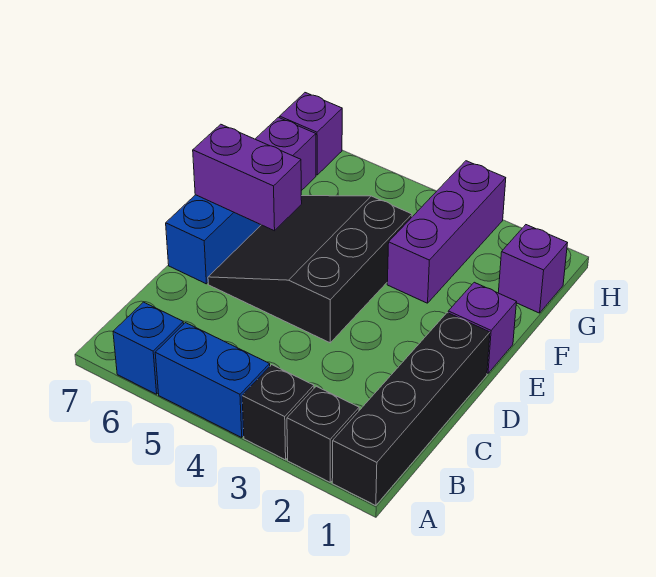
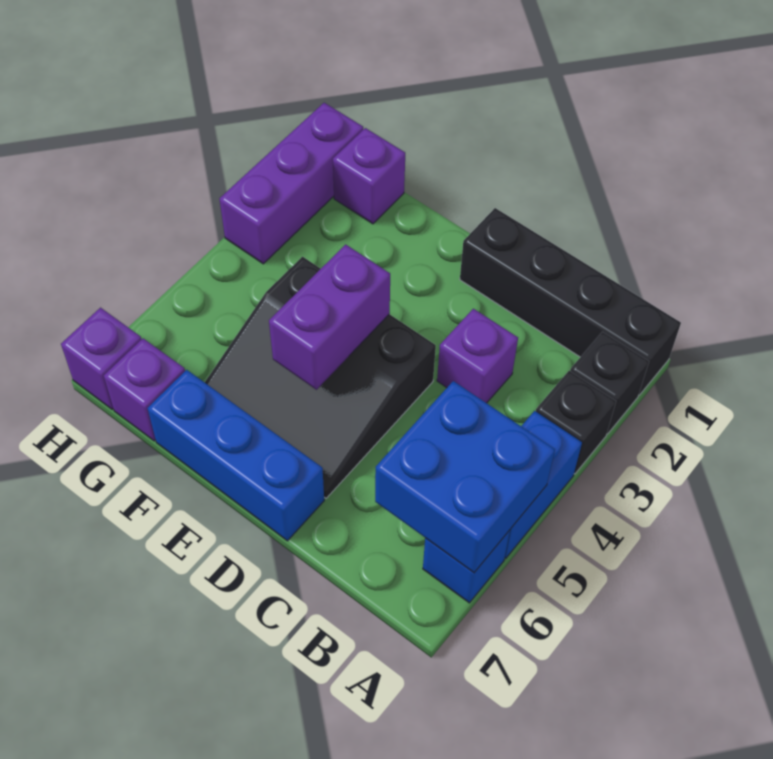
none -> blue brick A5:B6 level 2
purple brick E1 level 1 -> purple brick C3 level 1
purple brick E6:E7 level 2 -> purple brick E4:E5 level 2
purple brick F3:H3 level 1 -> purple brick H1:H3 level 1

